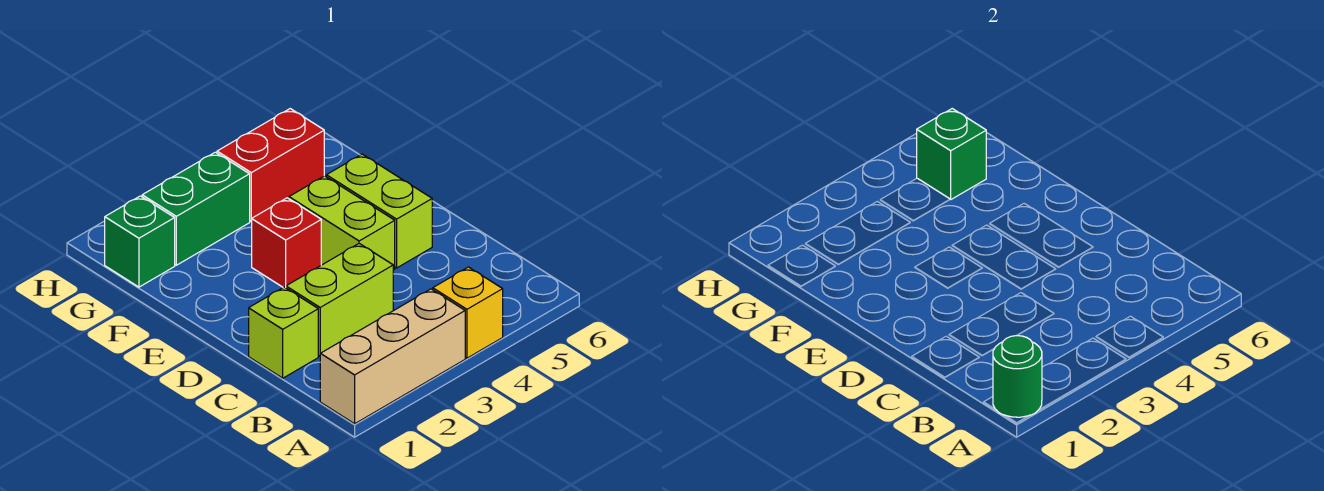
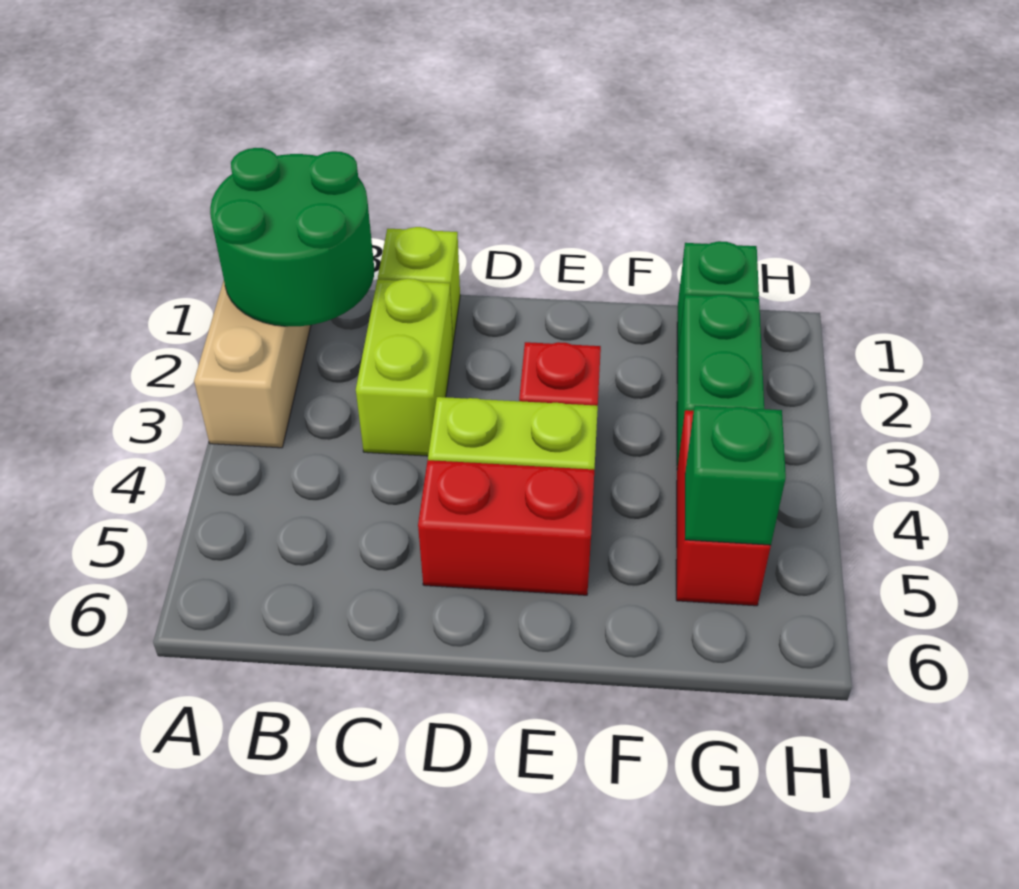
green round brick A1 level 2 -> green round brick A1:B2 level 2
yellow brick A4 level 1 -> none
lime brick D5:E5 level 1 -> red brick D5:E5 level 1

